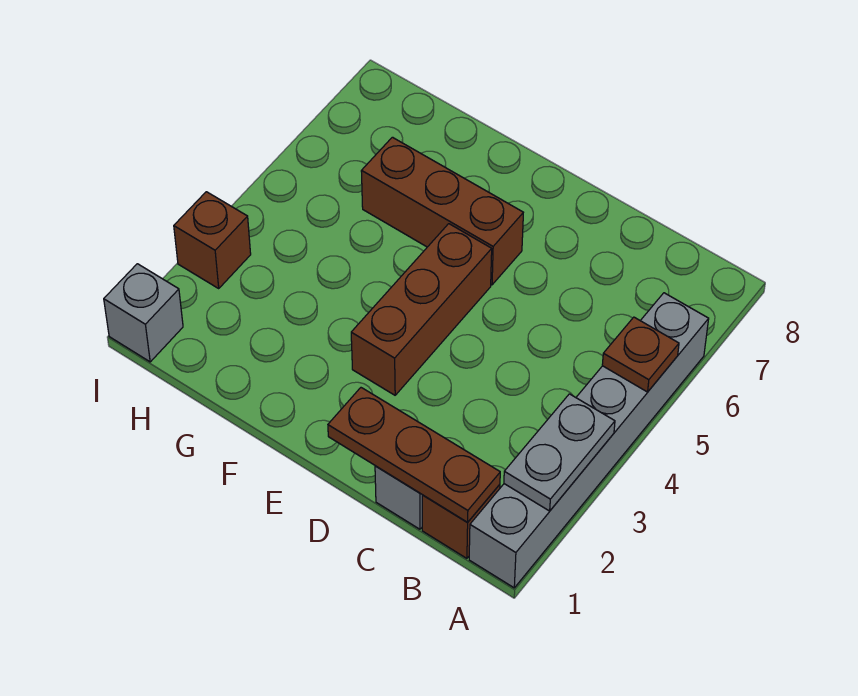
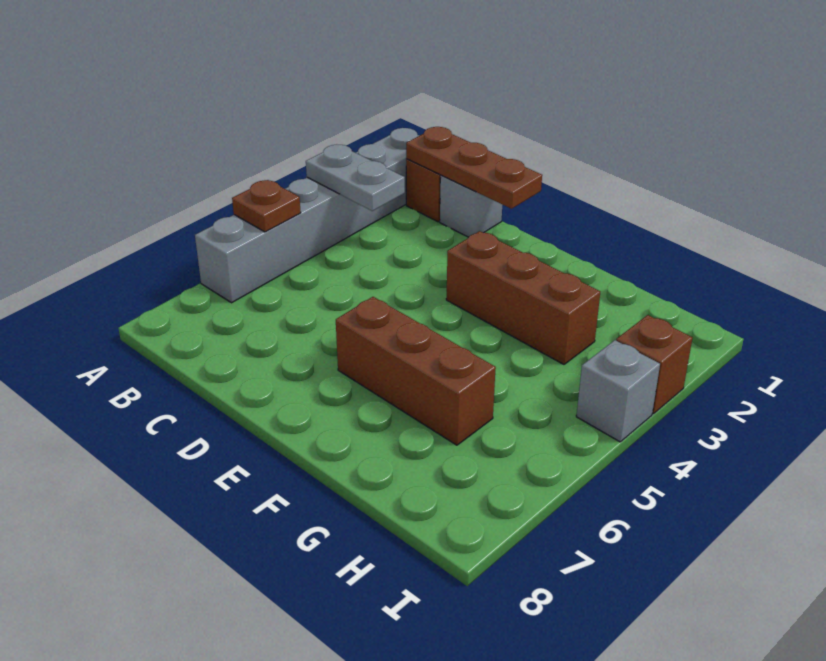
grey plate A2:A3 level 2 -> grey plate A3:B3 level 2
brown brick E3:E5 level 1 -> brown brick E3:G3 level 1
grey brick I1 level 1 -> grey brick I4 level 1

